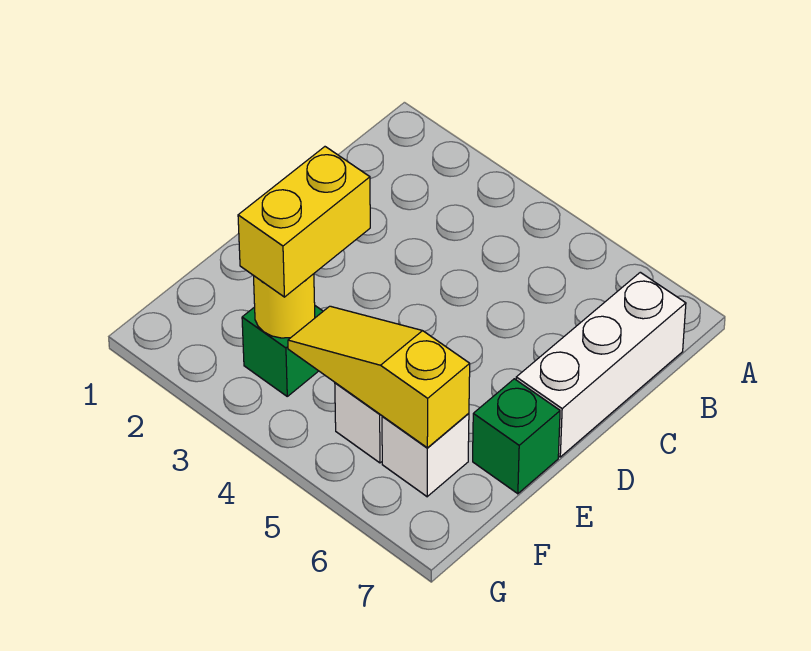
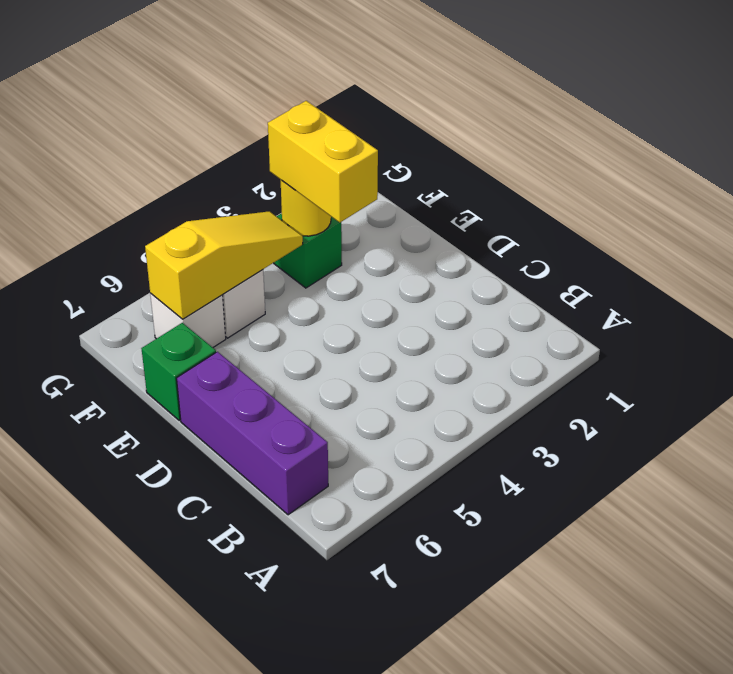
white brick B7:D7 level 1 -> purple brick B7:D7 level 1

